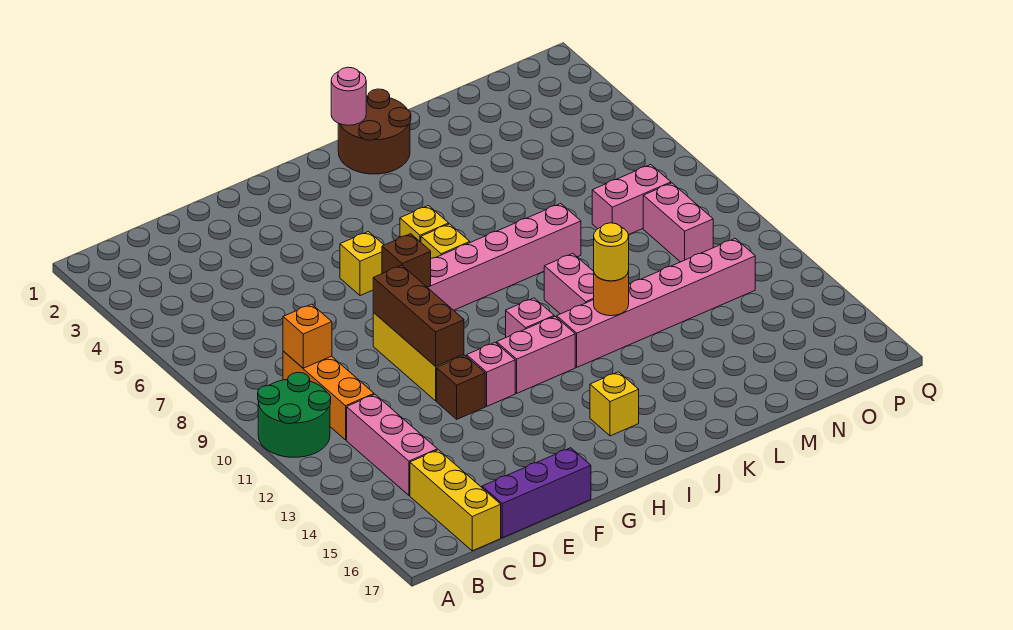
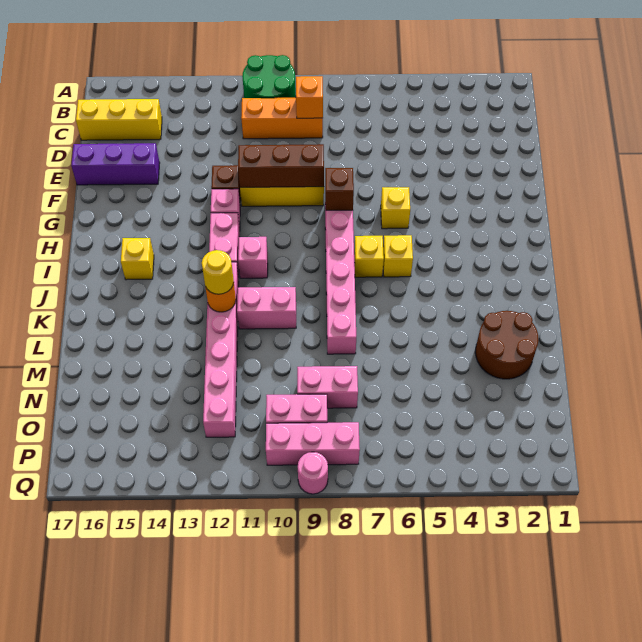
pink brick C12:C14 level 1 -> pink brick P8:P10 level 1
purple brick D17:F17 level 1 -> purple brick E15:E17 level 1
brown round brick J1:K2 level 1 -> brown round brick L2:M3 level 1
pink round brick J1 level 2 -> pink round brick Q9 level 1
pink brick N8:O8 level 1 -> pink brick N8:N9 level 1

